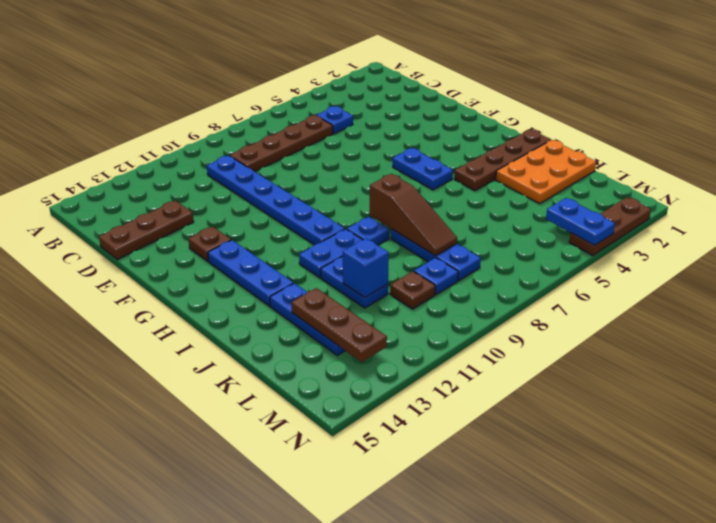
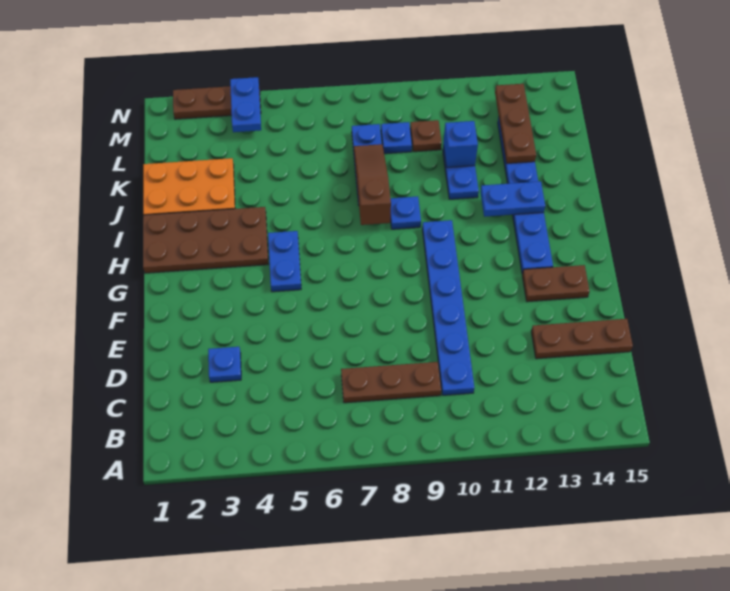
blue plate C5 level 1 -> blue plate D3 level 1
brown plate C6:C9 level 1 -> brown plate C7:C9 level 1
brown plate F13 level 1 -> brown plate F13:F14 level 1
brown plate I1:I4 level 1 -> brown plate H1:I4 level 1
blue plate I10:I11 level 1 -> blue plate I12:I13 level 2

